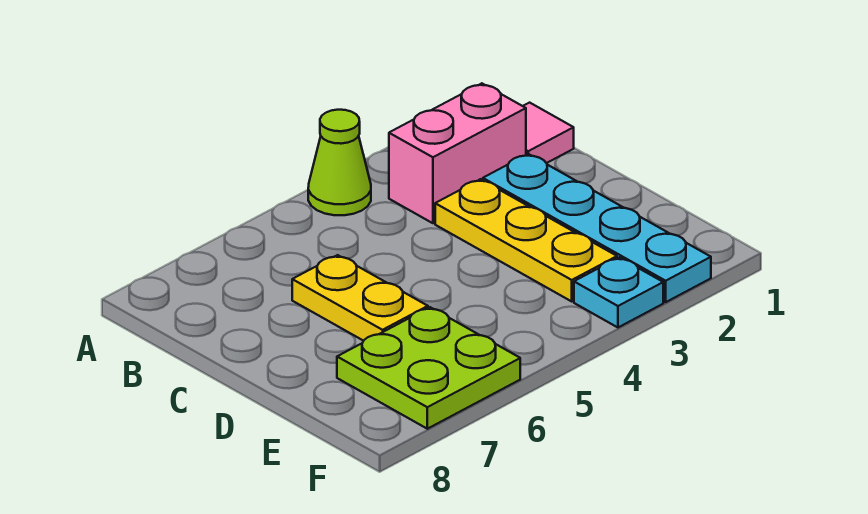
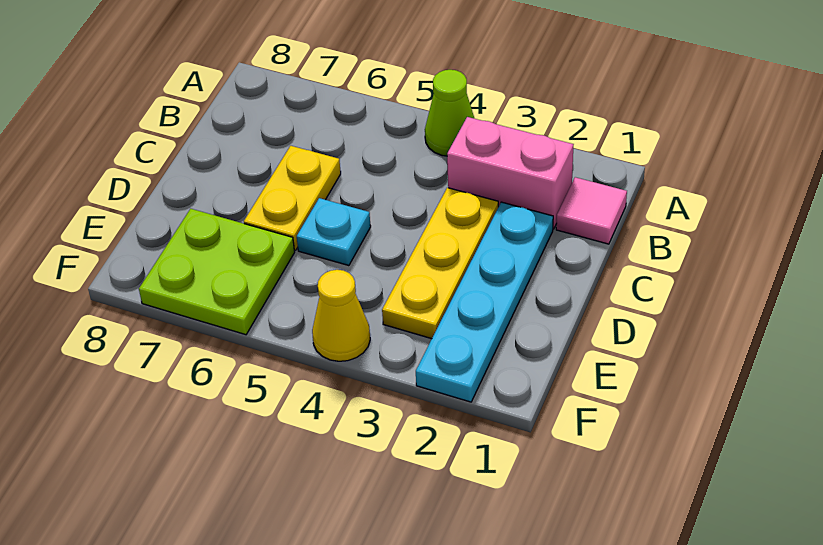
cyan plate F3 level 1 -> cyan plate D5 level 1
none -> yellow cone F4 level 1

